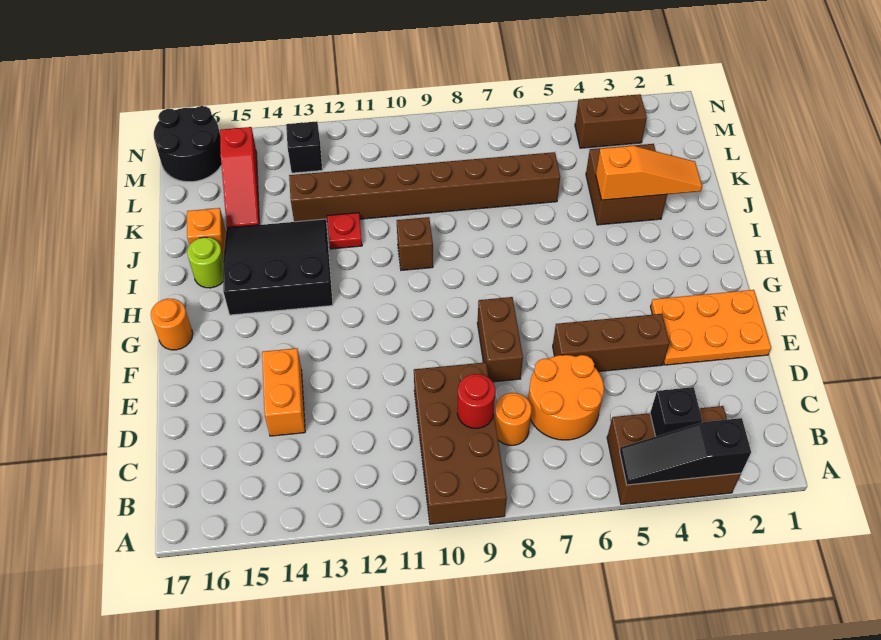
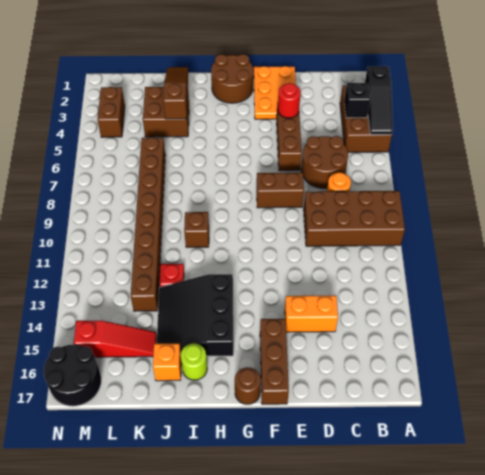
orange round brick C6:D7 level 1 -> brown round brick C6:D7 level 1
red round brick C9 level 2 -> red round brick E4 level 2
none -> brown brick F15:F17 level 1
none -> brown round brick G1:H2 level 1
orange round brick G17 level 1 -> brown round brick G17 level 1
orange slope J2:J4 level 2 top 4 -> brown slope J2:J4 level 2 top 4
black brick M13 level 1 -> none

